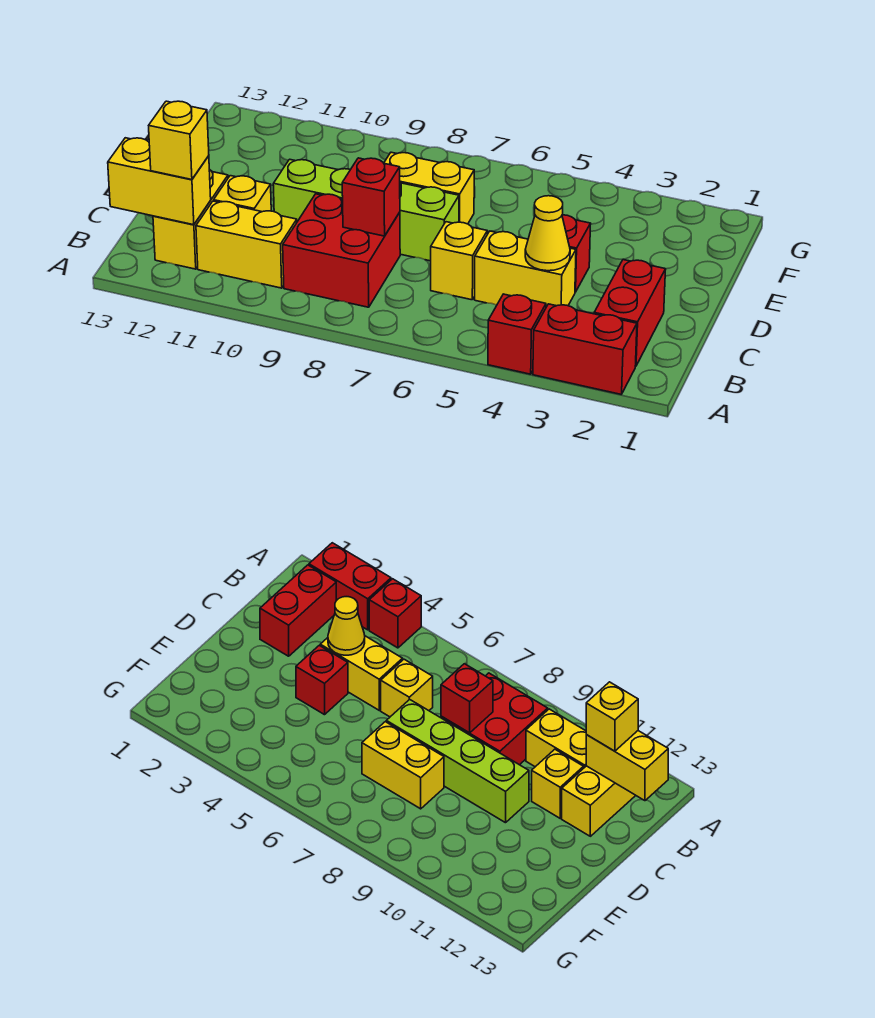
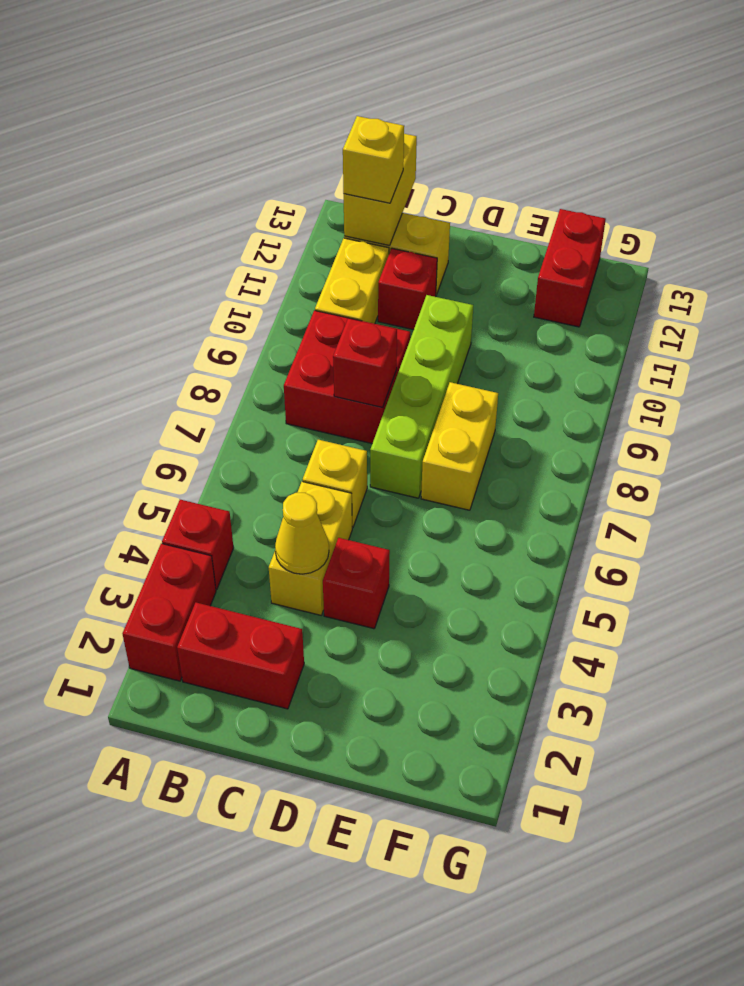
yellow brick C11 level 1 -> red brick C11 level 1
none -> red brick F12:F13 level 1

